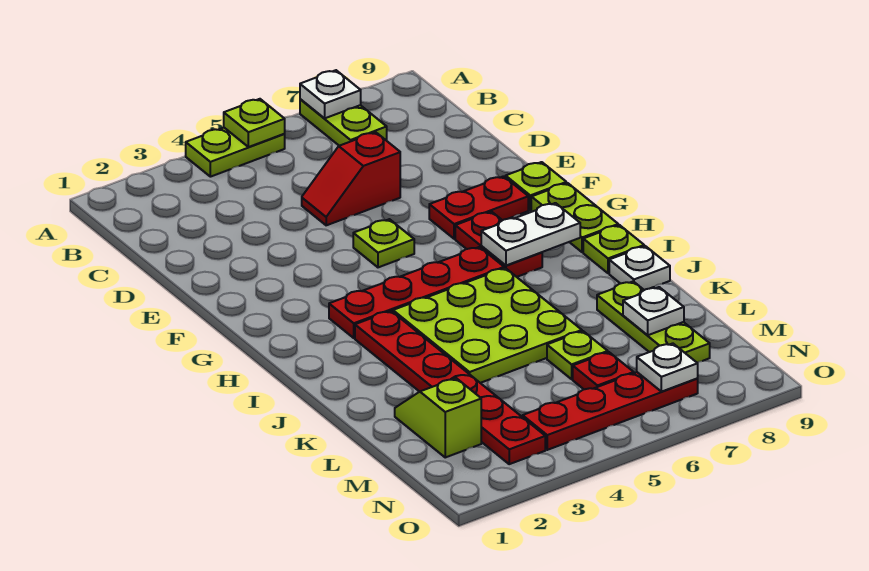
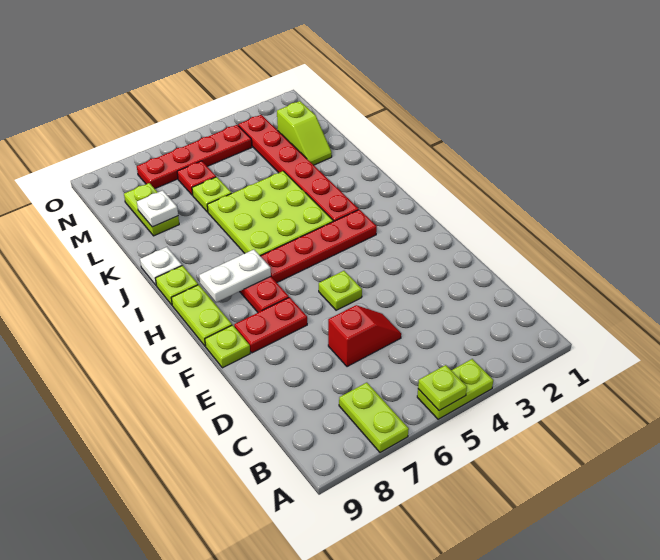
white plate A7 level 2 -> none
lime plate K8:M8 level 1 -> lime plate L8:M8 level 1
white plate N7 level 2 -> none

